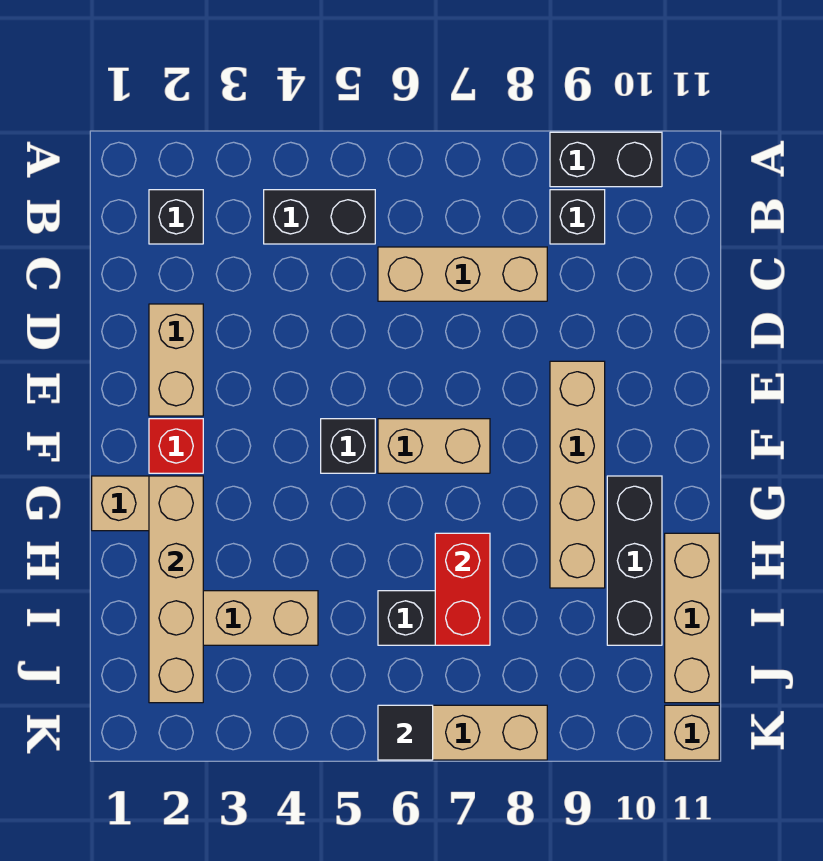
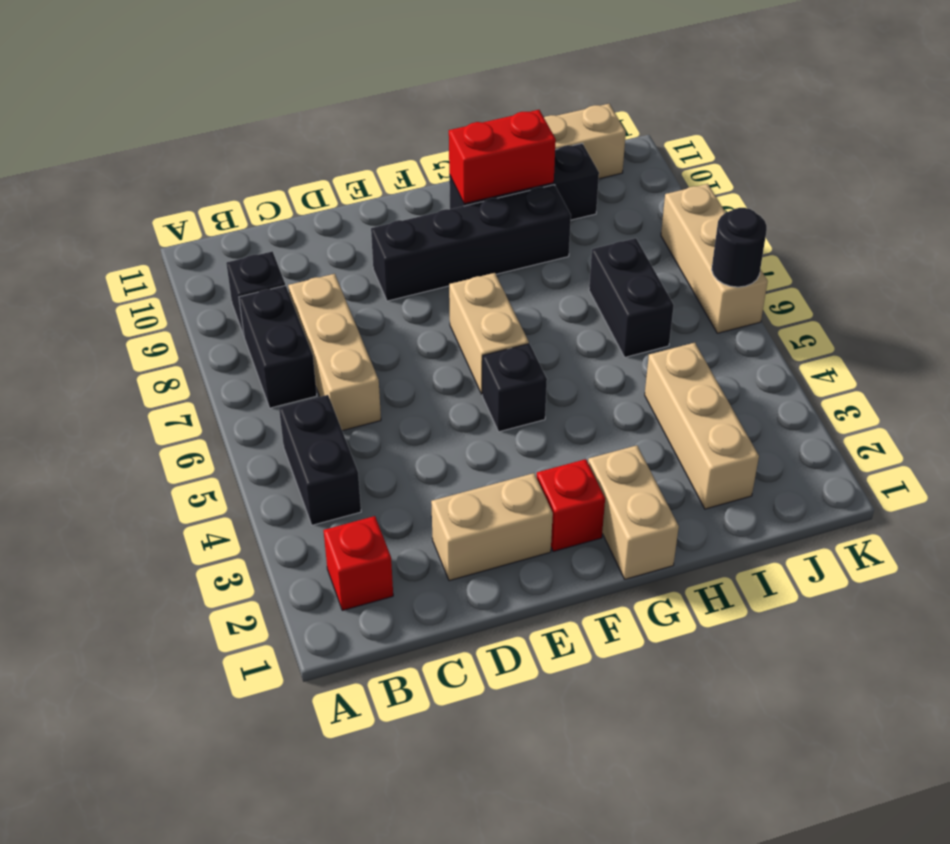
black brick A9:A10 level 1 -> black brick B7:B8 level 1
black brick B2 level 1 -> red brick B2 level 1
tan brick E9:H9 level 1 -> black brick E9:H9 level 1
tan brick G2:J2 level 2 -> none
red brick H7:I7 level 2 -> red brick G10:H10 level 2
black tile K6 level 2 -> black round brick K6 level 2
tan brick K11 level 1 -> none

